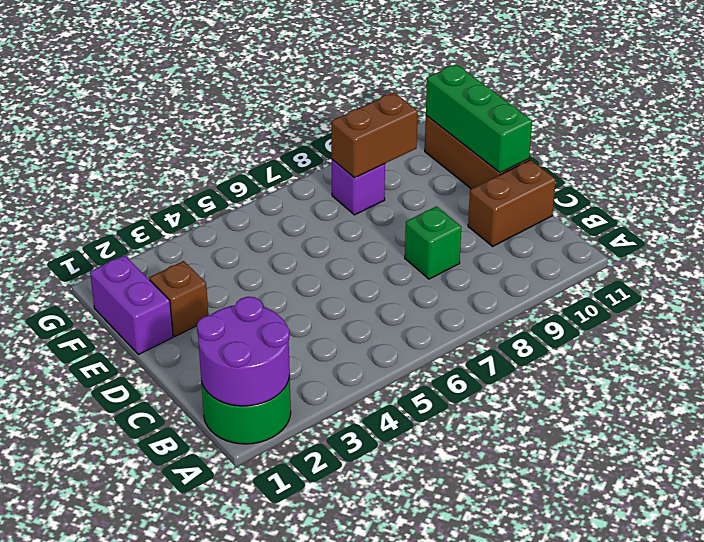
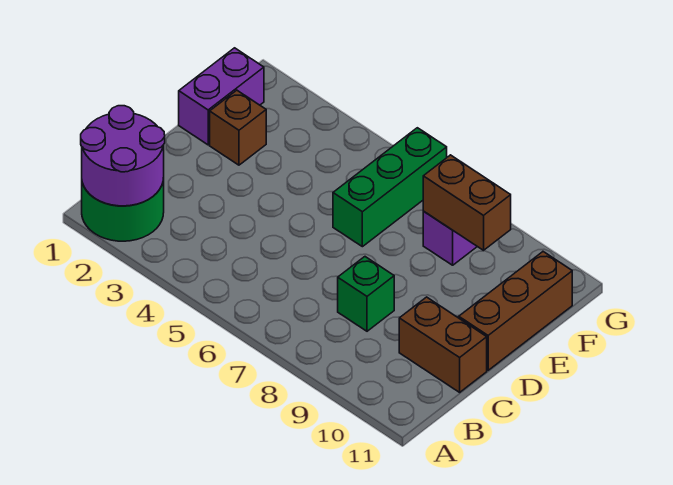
green brick D11:F11 level 2 -> green brick E6:G6 level 1

